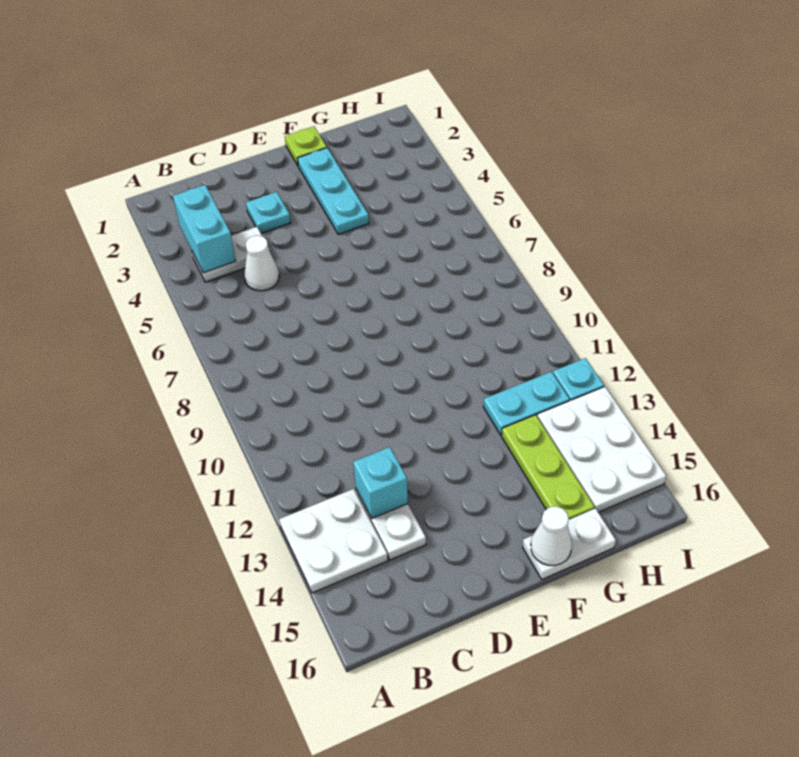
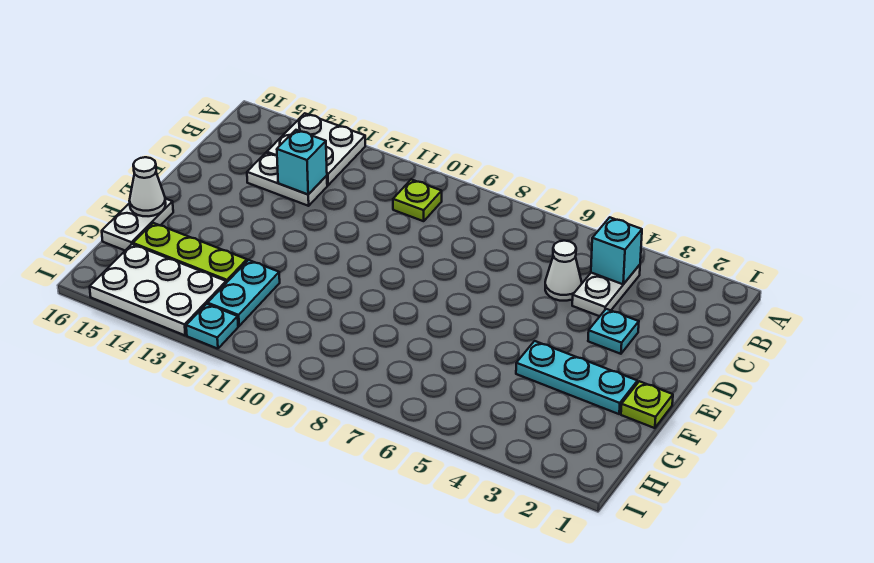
cyan brick B3:B4 level 2 -> cyan brick B4 level 2
none -> lime plate B10 level 1

